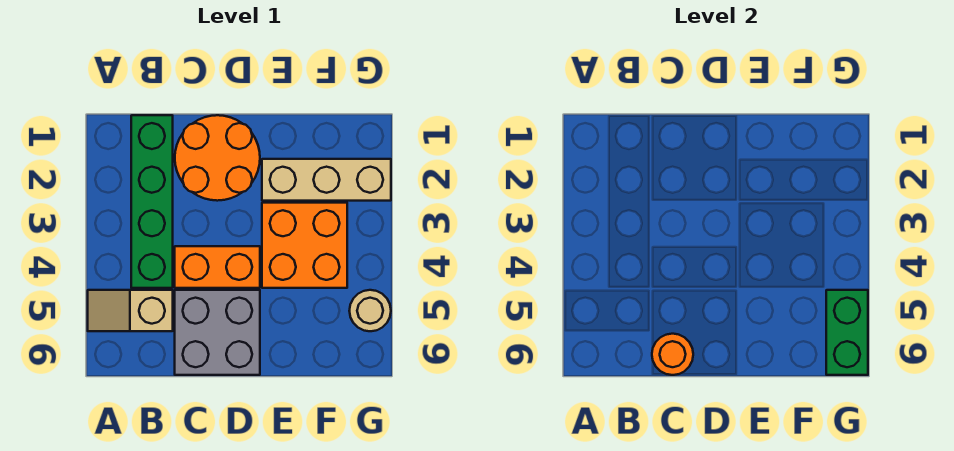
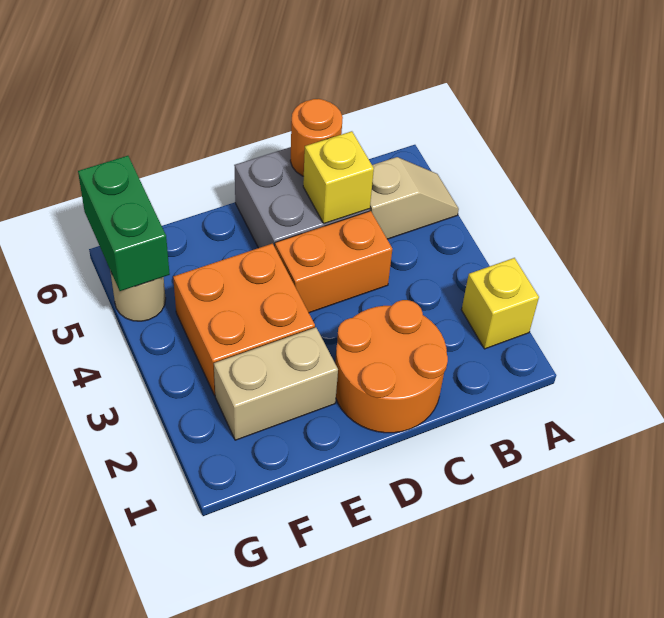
none -> yellow brick A2 level 1
green brick B1:B4 level 1 -> none
none -> yellow brick C5 level 2
tan brick E2:G2 level 1 -> tan brick E2:F2 level 1

